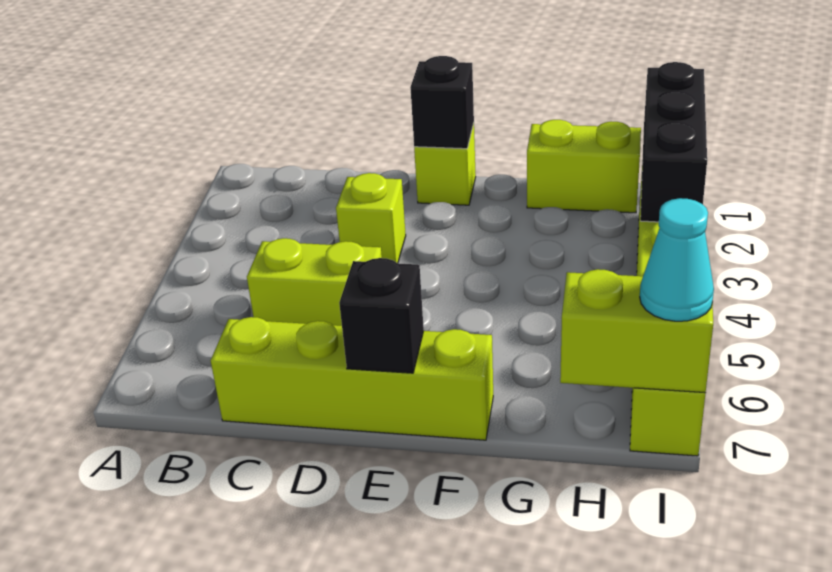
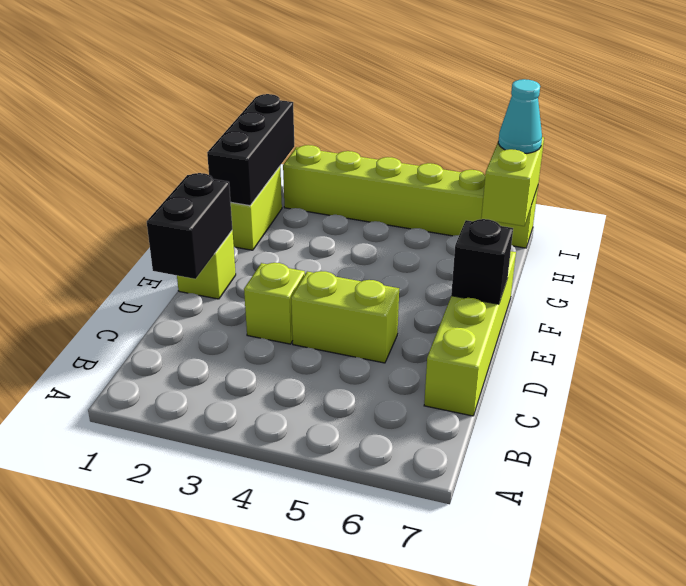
lime brick C5:D5 level 1 -> lime brick D4:D5 level 1
black brick E1 level 2 -> black brick D1:E1 level 2
black brick I1:I3 level 2 -> black brick G1:I1 level 2

